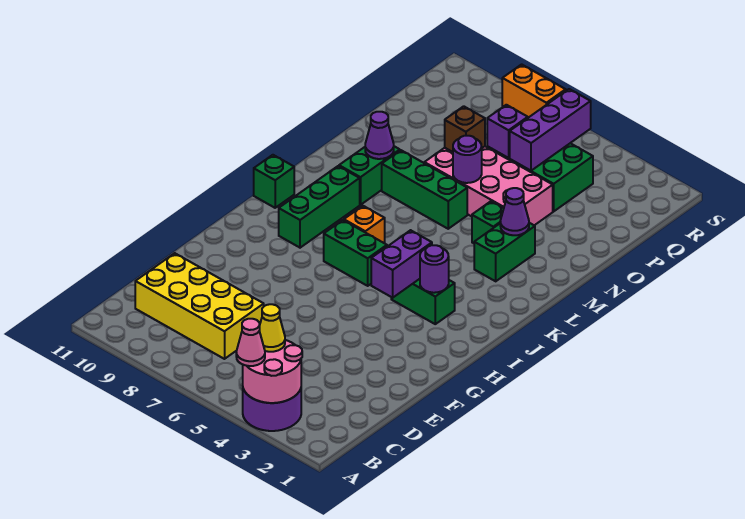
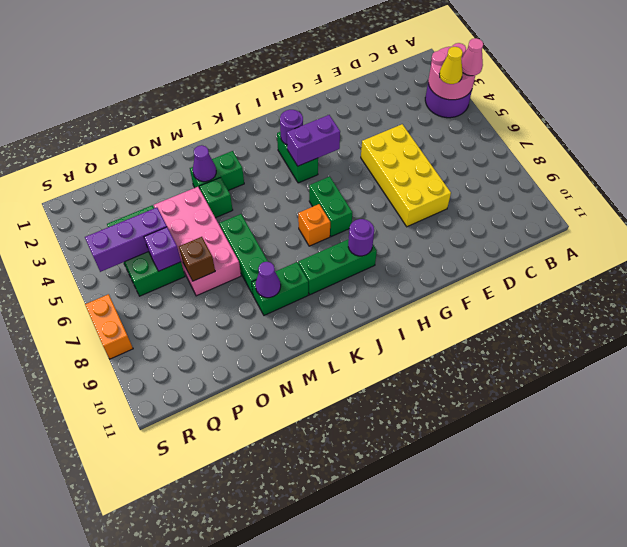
yellow brick C7:D10 level 1 -> yellow brick E5:F8 level 1
green brick J11 level 1 -> none
purple round brick N6 level 2 -> purple round brick I9 level 2

